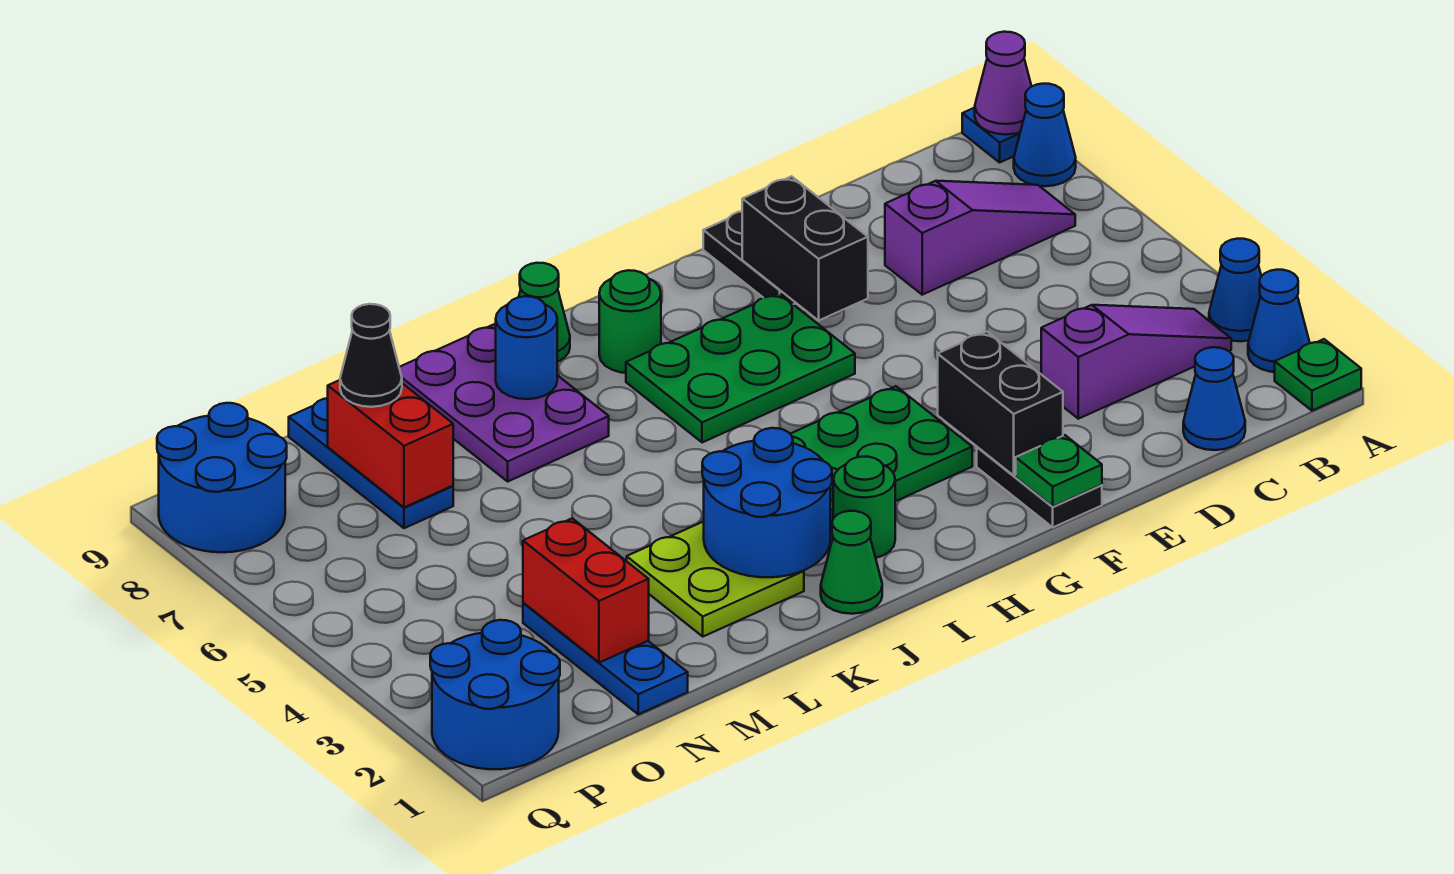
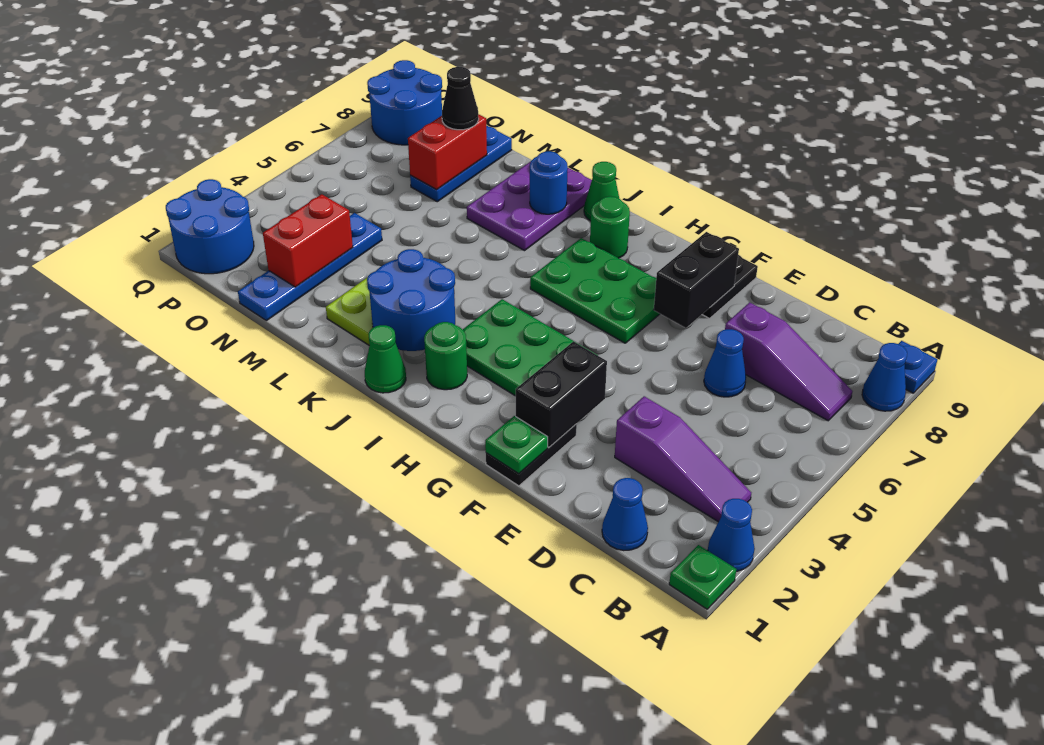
blue cone A3 level 1 -> blue cone D6 level 1
purple cone A9 level 2 -> none
blue plate N1:N3 level 1 -> blue plate N1:N4 level 1

